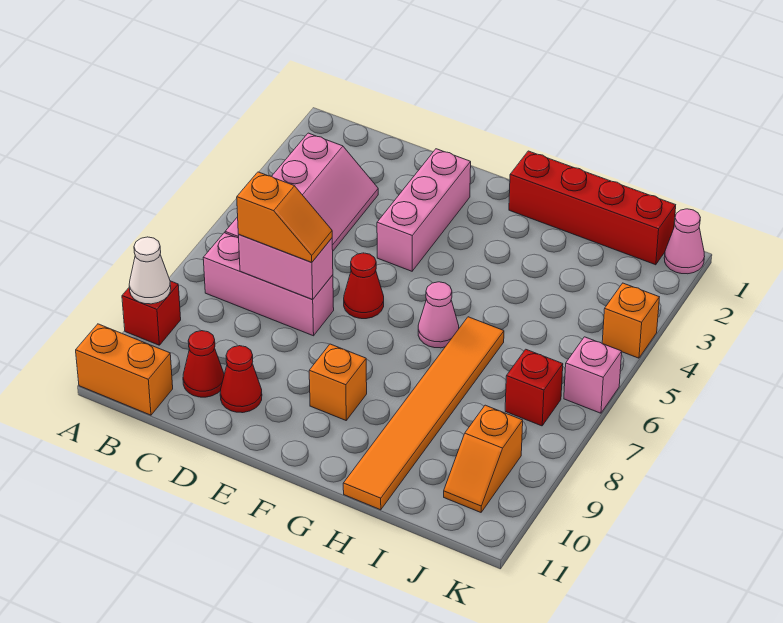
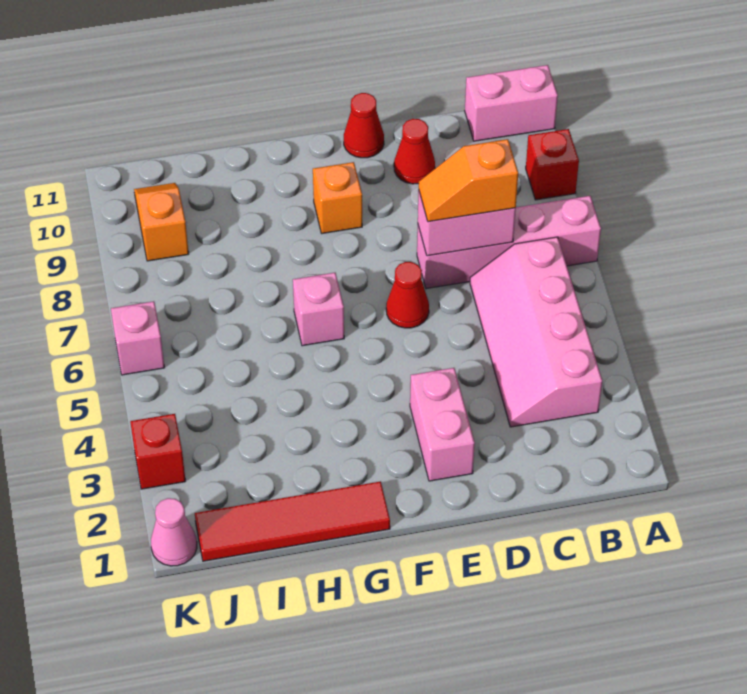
white cone A9 level 2 -> none
orange brick A11:B11 level 1 -> pink brick A11:B11 level 1
pink brick B7:D7 level 1 -> pink brick A7:D7 level 1
red cone C10 level 1 -> red cone E11 level 1
pink brick E2:E4 level 1 -> pink brick E2:E3 level 1
red brick G1:J1 level 1 -> red tile G1:J1 level 1
pink cone G6 level 1 -> pink brick G6 level 1
orange tile H6:H11 level 1 -> none
red brick J7 level 1 -> red brick K3 level 1
orange brick K4 level 1 -> none

